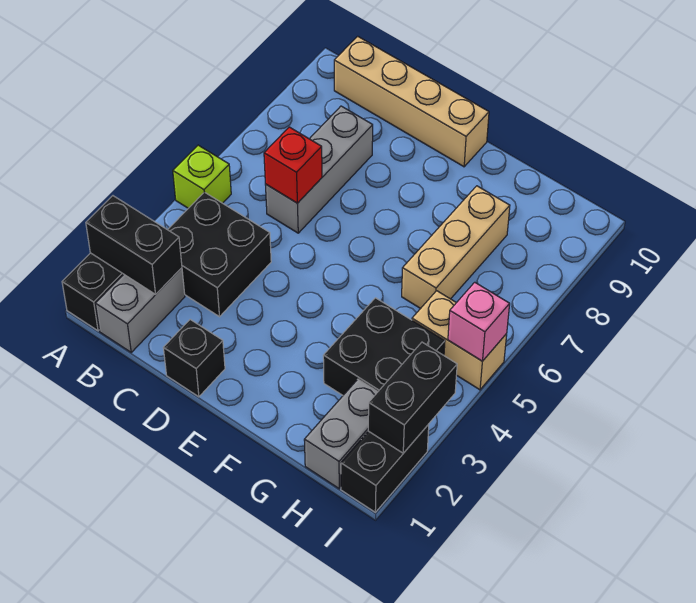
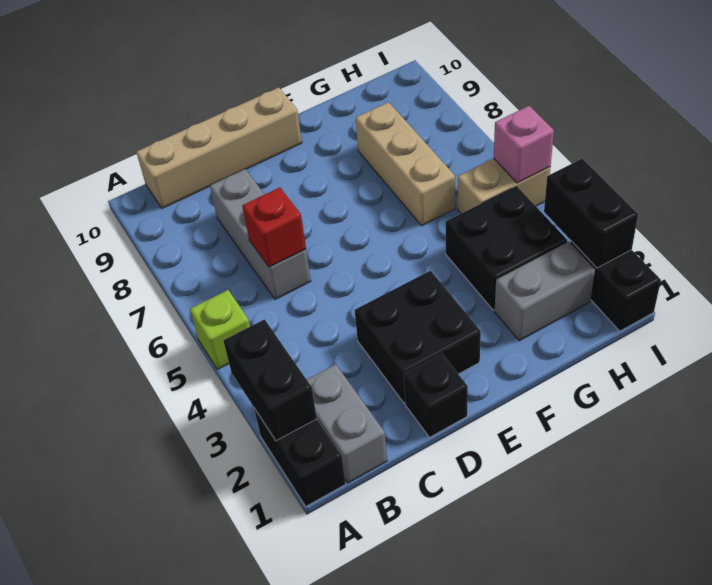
black brick A2:B2 level 2 -> black brick A2:A3 level 2
black brick B3:C4 level 1 -> black brick D2:E3 level 1
grey brick H1:H2 level 1 -> grey brick G2:H2 level 1

